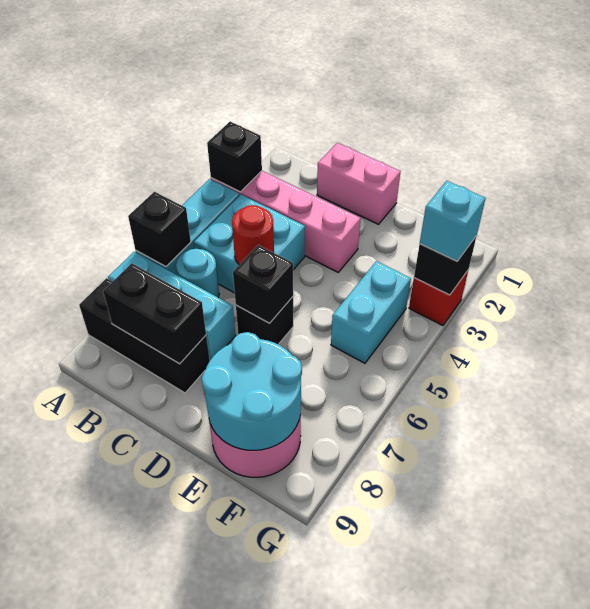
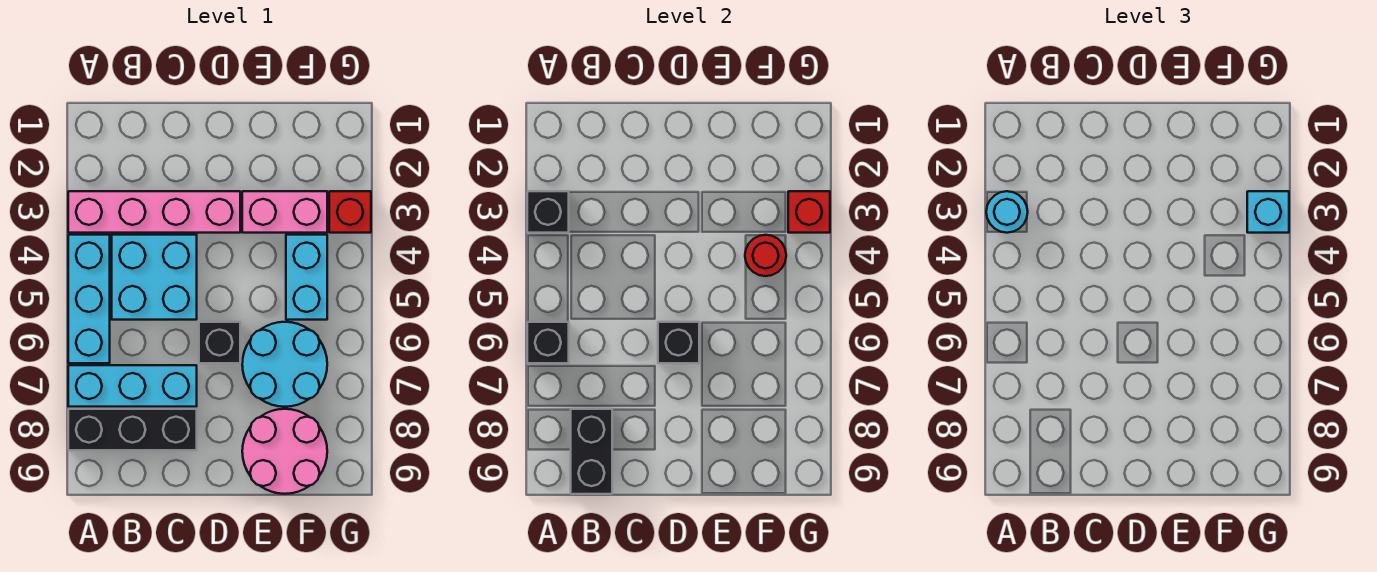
cyan round brick B6 level 1 -> cyan round brick A3 level 3
black brick B8:C8 level 2 -> black brick B8:B9 level 2
pink brick C1:D1 level 1 -> pink brick E3:F3 level 1
red round brick C5 level 2 -> red round brick F4 level 2
cyan round brick E8:F9 level 2 -> cyan round brick E6:F7 level 1
black brick G3 level 2 -> red brick G3 level 2

